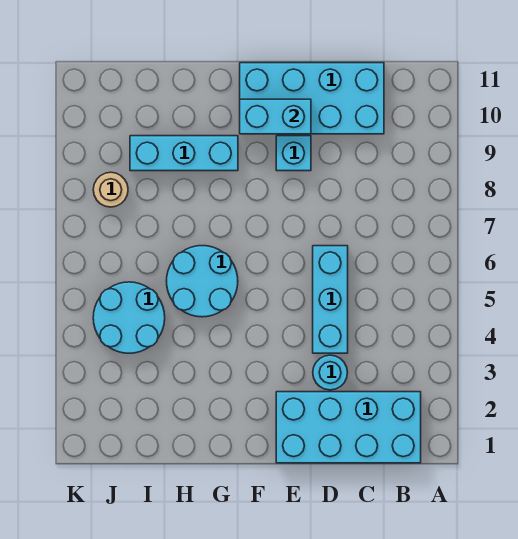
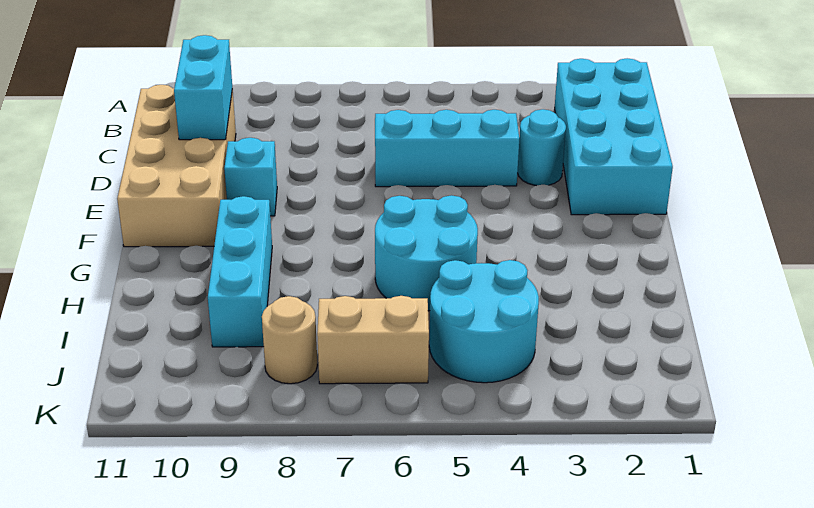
cyan brick C10:F11 level 1 -> tan brick C10:F11 level 1
cyan brick E10:F10 level 2 -> cyan brick C10:D10 level 2
none -> tan brick J6:J7 level 1

